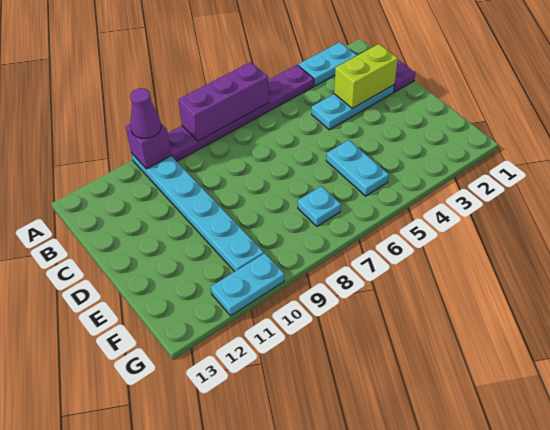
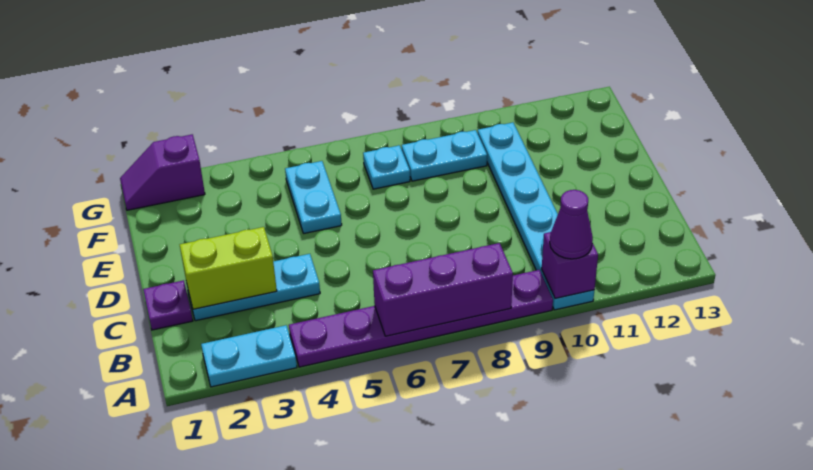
none -> purple slope G1:G2 level 1 top 2
cyan plate G10:G11 level 1 -> cyan plate F8:F9 level 1

